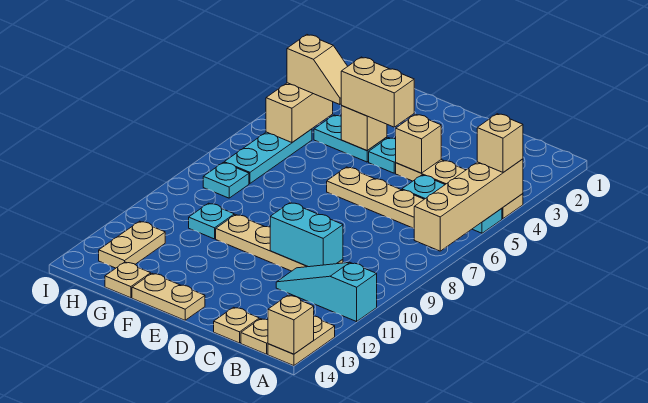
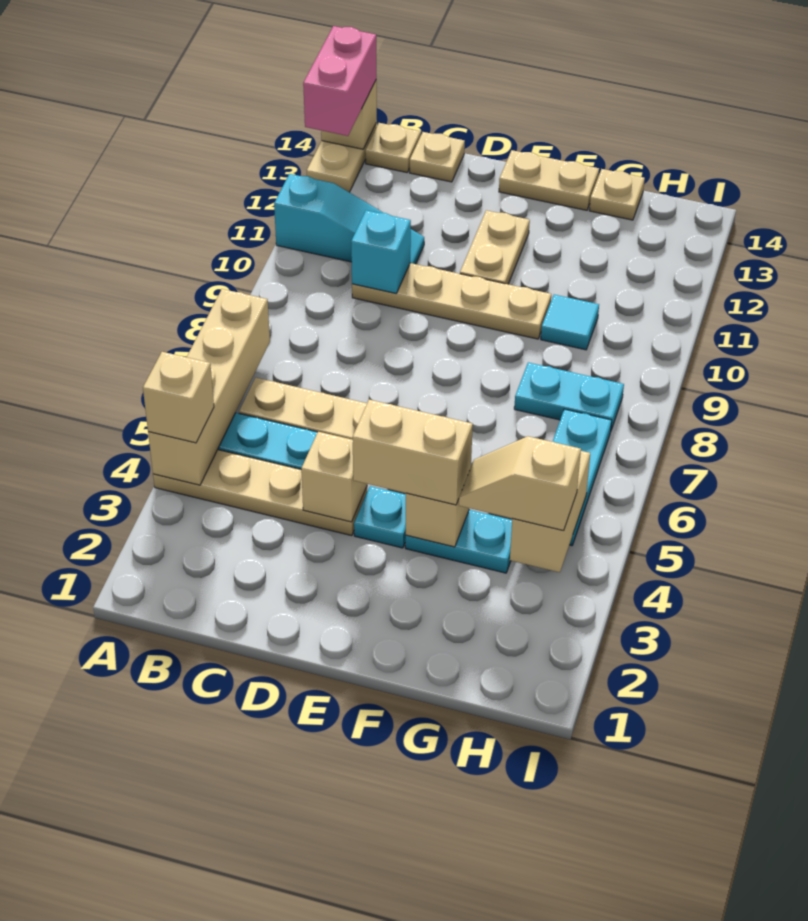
none -> pink brick A13:A14 level 3
cyan brick C10:D10 level 2 -> cyan brick C10 level 2
cyan plate G10 level 1 -> cyan tile G10 level 1
cyan plate H8 level 1 -> cyan plate G8:H8 level 1
tan plate H12:H13 level 1 -> tan plate E11:E12 level 1

